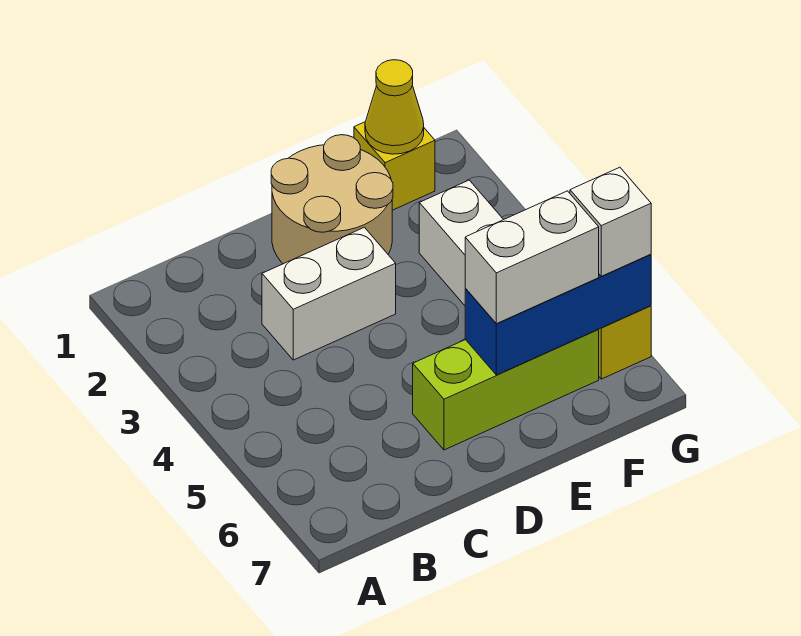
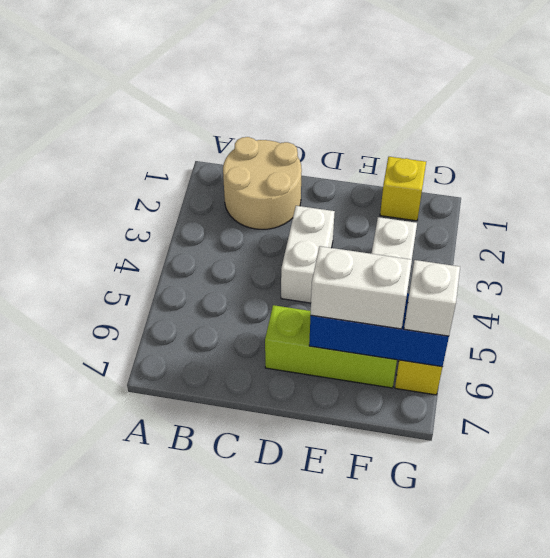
white brick C3:D3 level 1 -> white brick D3:D4 level 1
tan round brick D1:E2 level 1 -> tan round brick B1:C2 level 1
yellow cone F1 level 2 -> none

